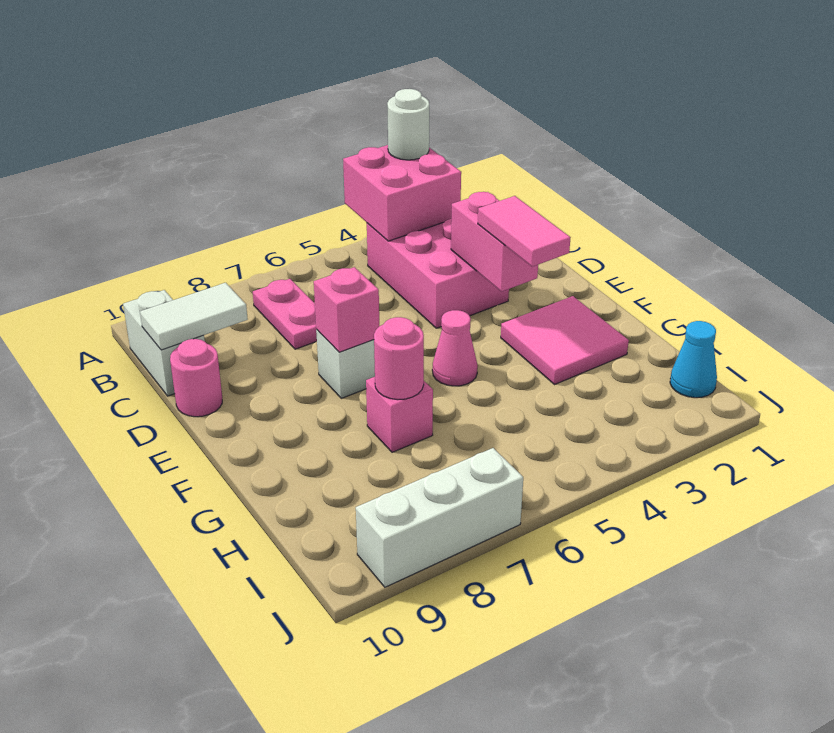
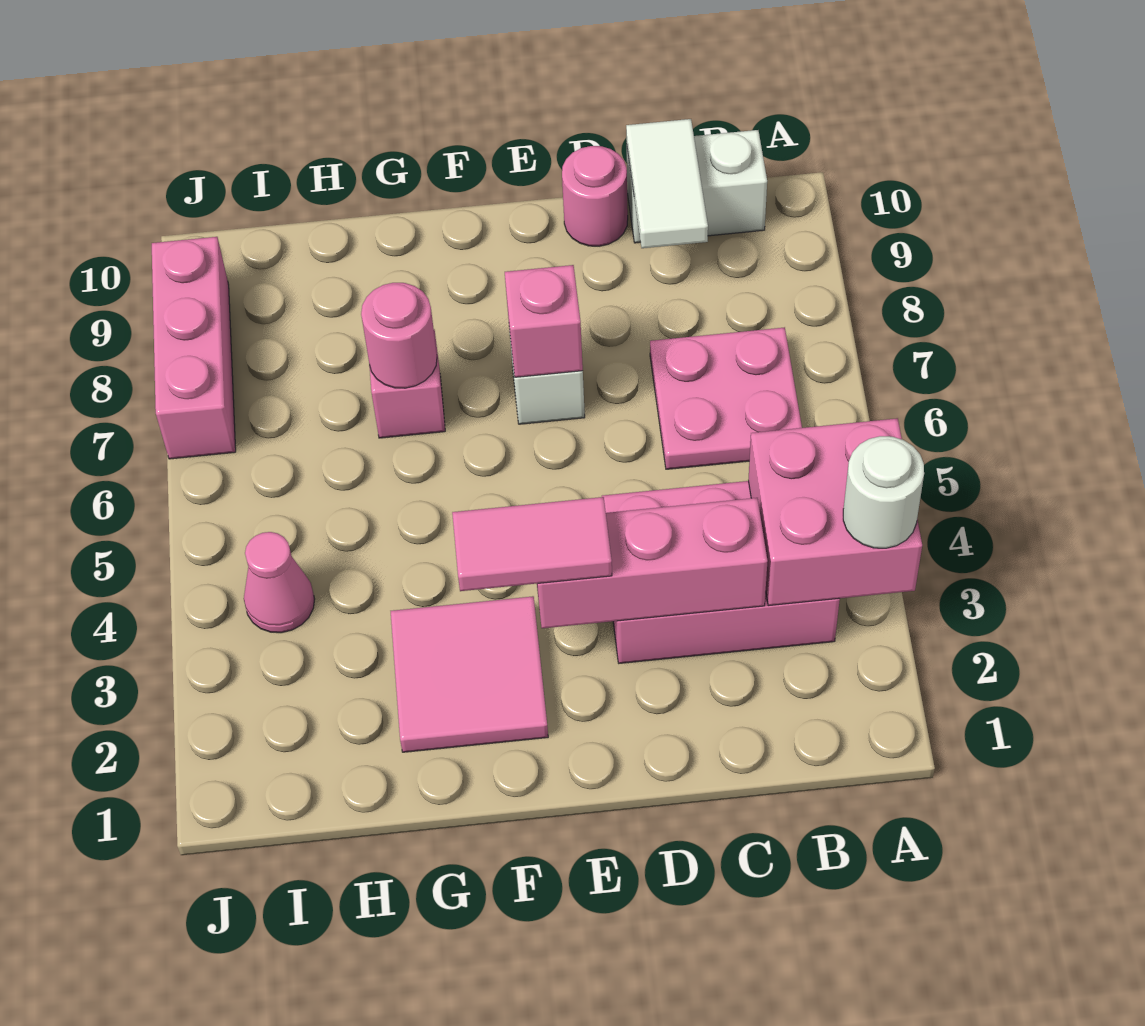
pink plate B7:C7 level 1 -> pink plate B6:C7 level 1
pink brick D3:E3 level 2 -> pink brick C3:E3 level 2
pink cone F5 level 1 -> pink cone I4 level 1
cyan cone I1 level 1 -> none
white brick J7:J9 level 1 -> pink brick J7:J9 level 1

